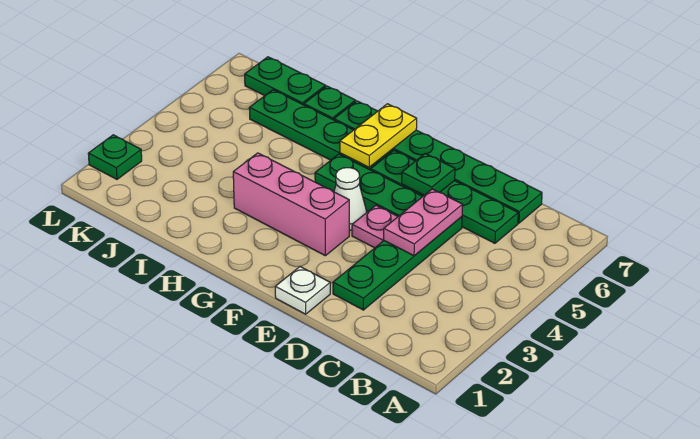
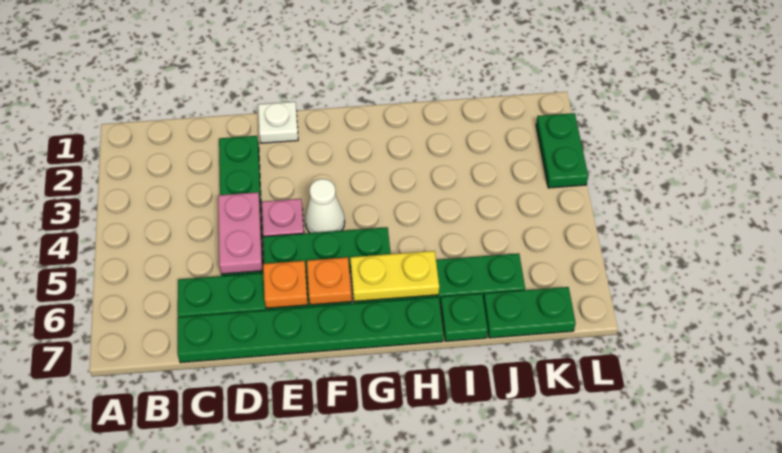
green plate E6 level 2 -> orange plate E6 level 2
pink brick F3:H3 level 1 -> none
none -> orange plate F6 level 2
yellow plate G6:G7 level 2 -> yellow plate G6:H6 level 2
green plate L2 level 1 -> green plate L2:L3 level 1

